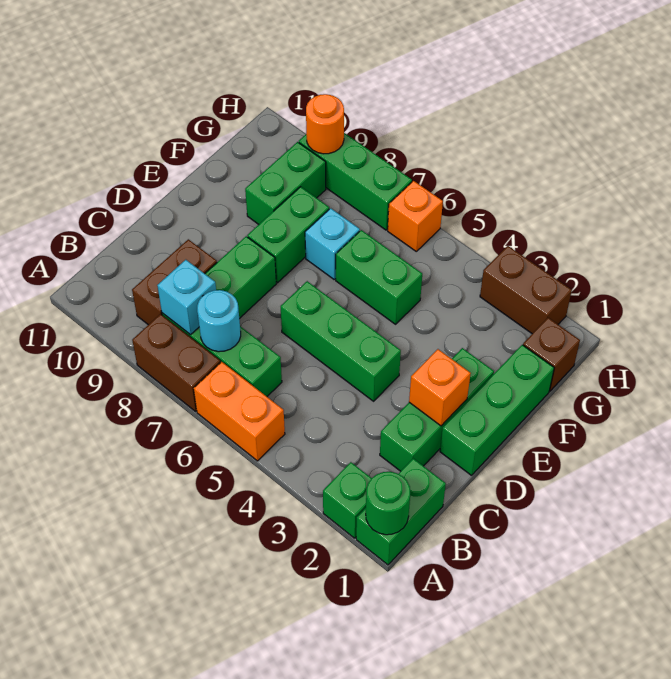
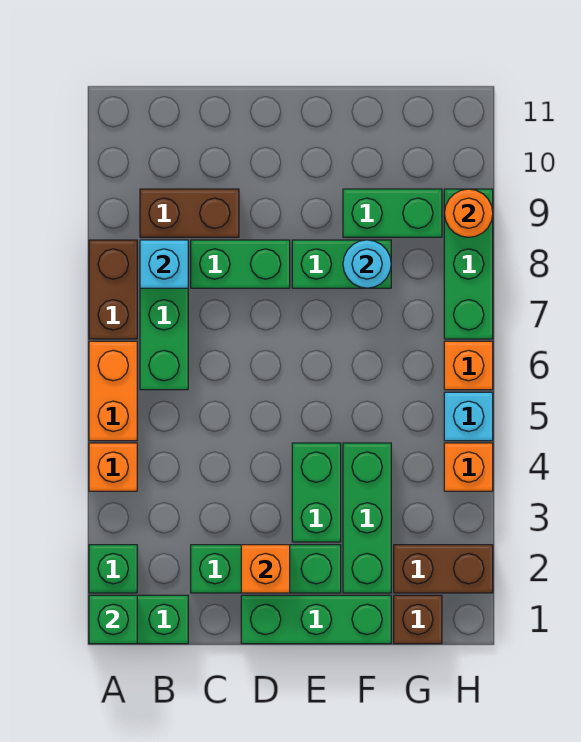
green round brick A1 level 2 -> green brick A1 level 2
none -> orange brick A4 level 1
cyan round brick B7 level 2 -> cyan round brick F8 level 2
green brick D4:D6 level 1 -> green brick F2:F4 level 1
green brick F5:F6 level 1 -> green brick E3:E4 level 1
cyan brick F7 level 1 -> cyan brick H5 level 1
brown brick H2:H3 level 1 -> brown brick G2:H2 level 1
none -> orange brick H4 level 1

